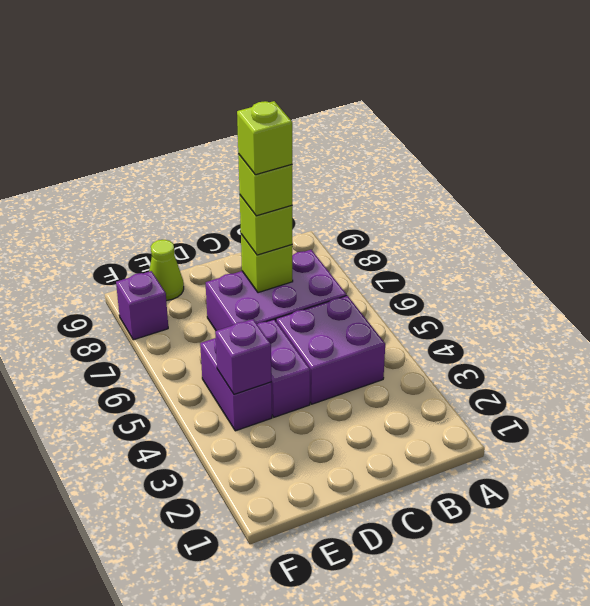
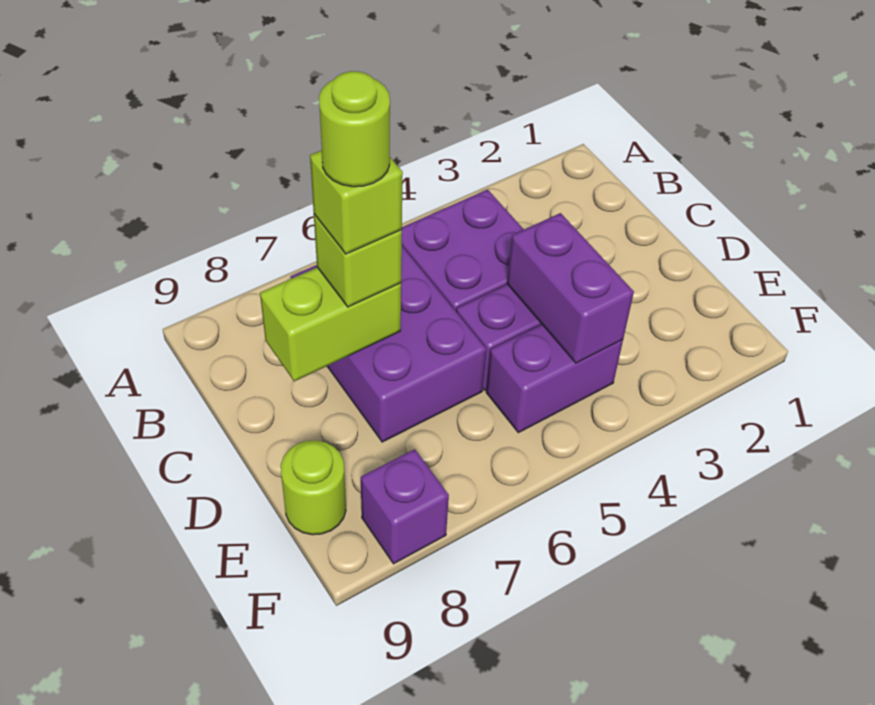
lime brick C7 level 2 -> lime brick C7:C8 level 2
lime brick C7 level 5 -> lime round brick C7 level 5
purple brick E4 level 2 -> purple brick D4:E4 level 2
lime cone E9 level 1 -> lime round brick E9 level 1

